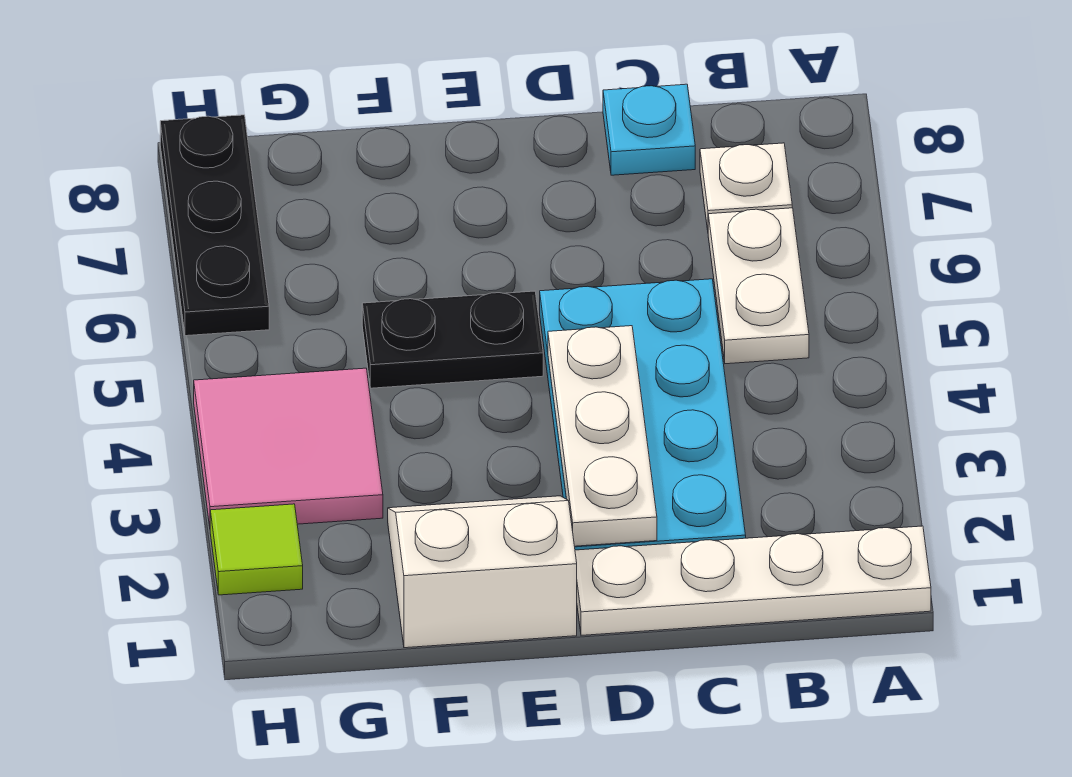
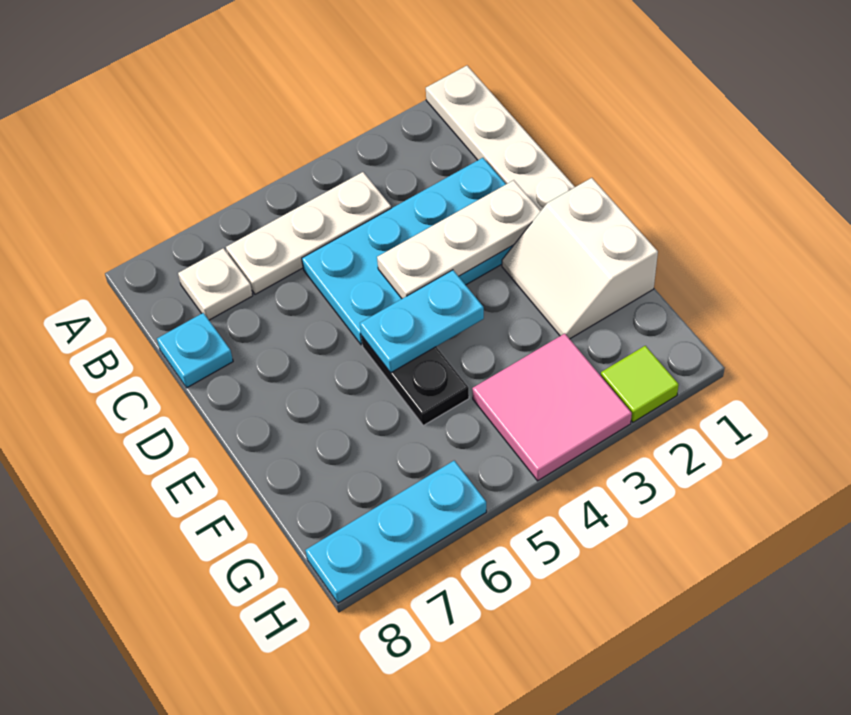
white plate B5:B6 level 1 -> white plate B4:B6 level 1
none -> cyan plate E4:E5 level 2
black plate H6:H8 level 1 -> cyan plate H6:H8 level 1

